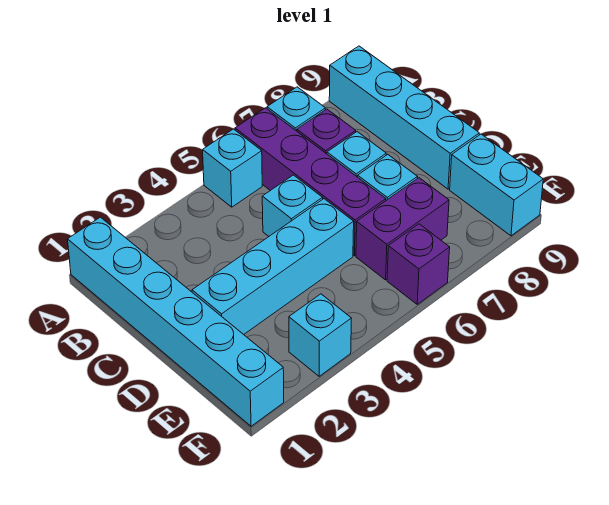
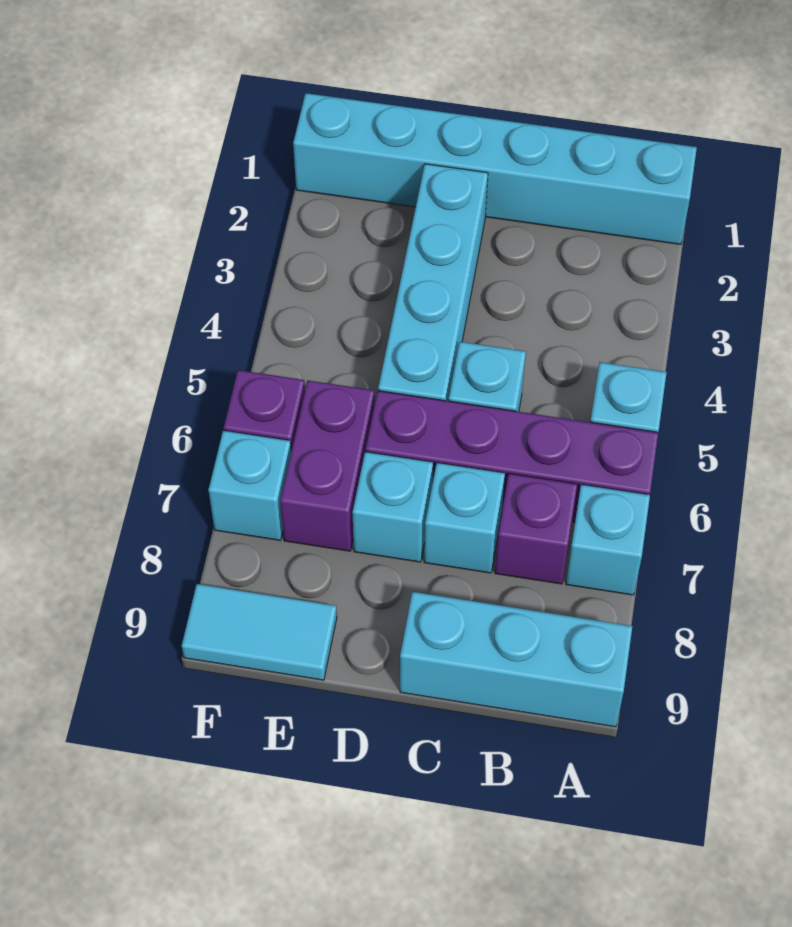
cyan brick A9:D9 level 1 -> cyan brick A9:C9 level 1
cyan brick E9:F9 level 1 -> cyan tile E9:F9 level 1
cyan brick F3 level 1 -> cyan brick F7 level 1

